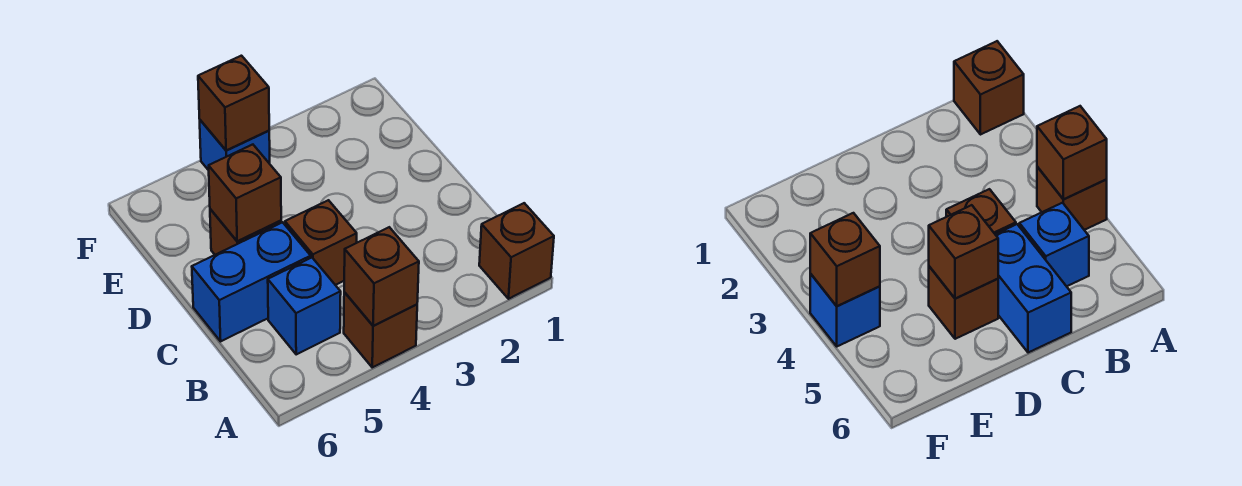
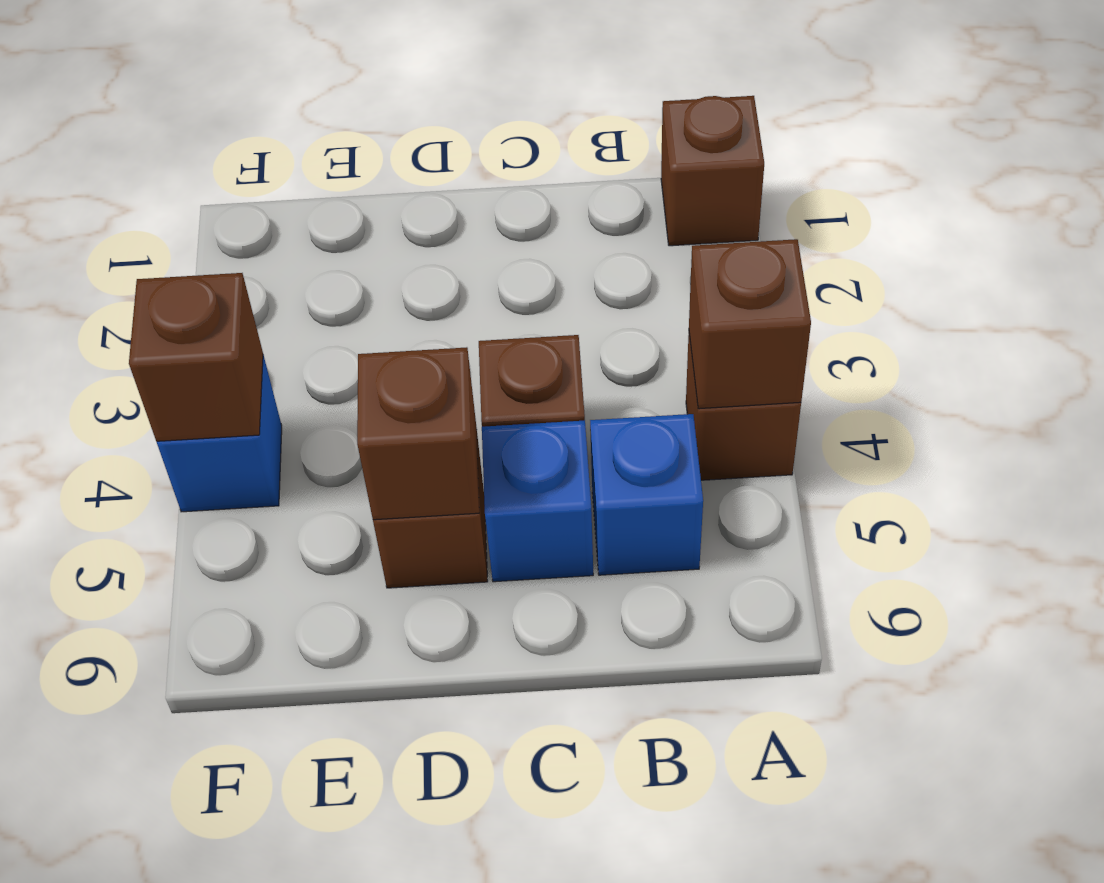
blue brick C5:C6 level 1 -> blue brick C5 level 1

